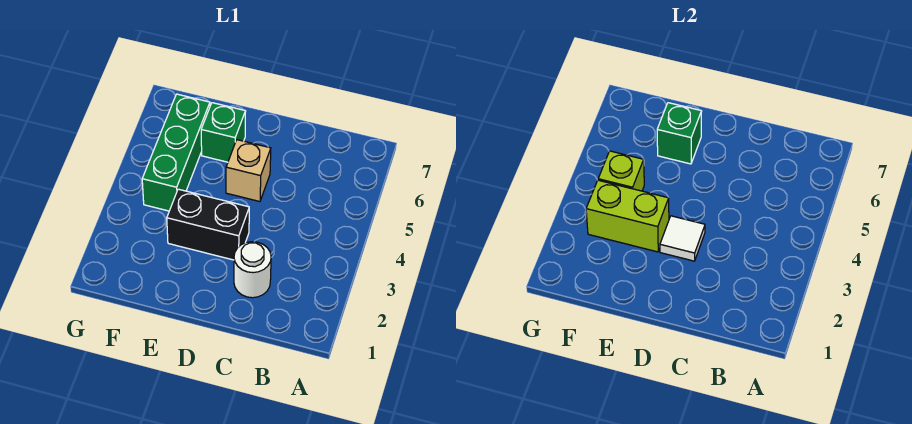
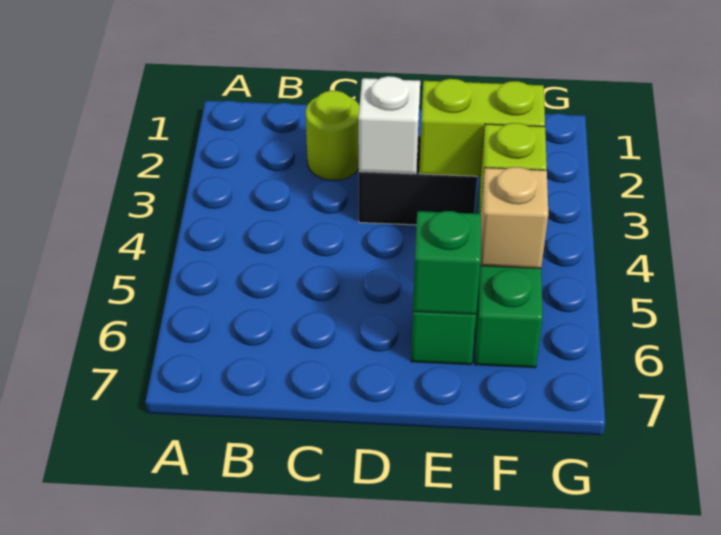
white round brick C2 level 1 -> lime round brick C2 level 1
white tile D3 level 2 -> white brick D3 level 2
tan brick D5 level 1 -> tan brick F5 level 2

